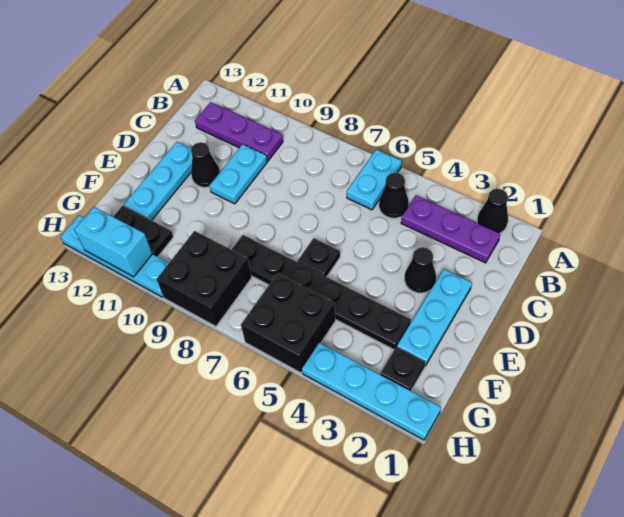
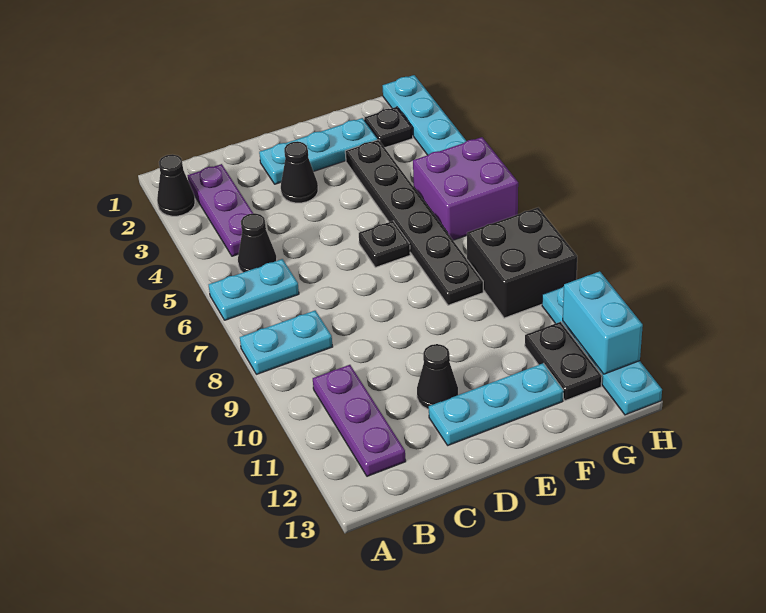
cyan plate C10:D10 level 1 -> cyan plate A8:B8 level 1
black brick G5:H6 level 1 -> purple brick G5:H6 level 1

